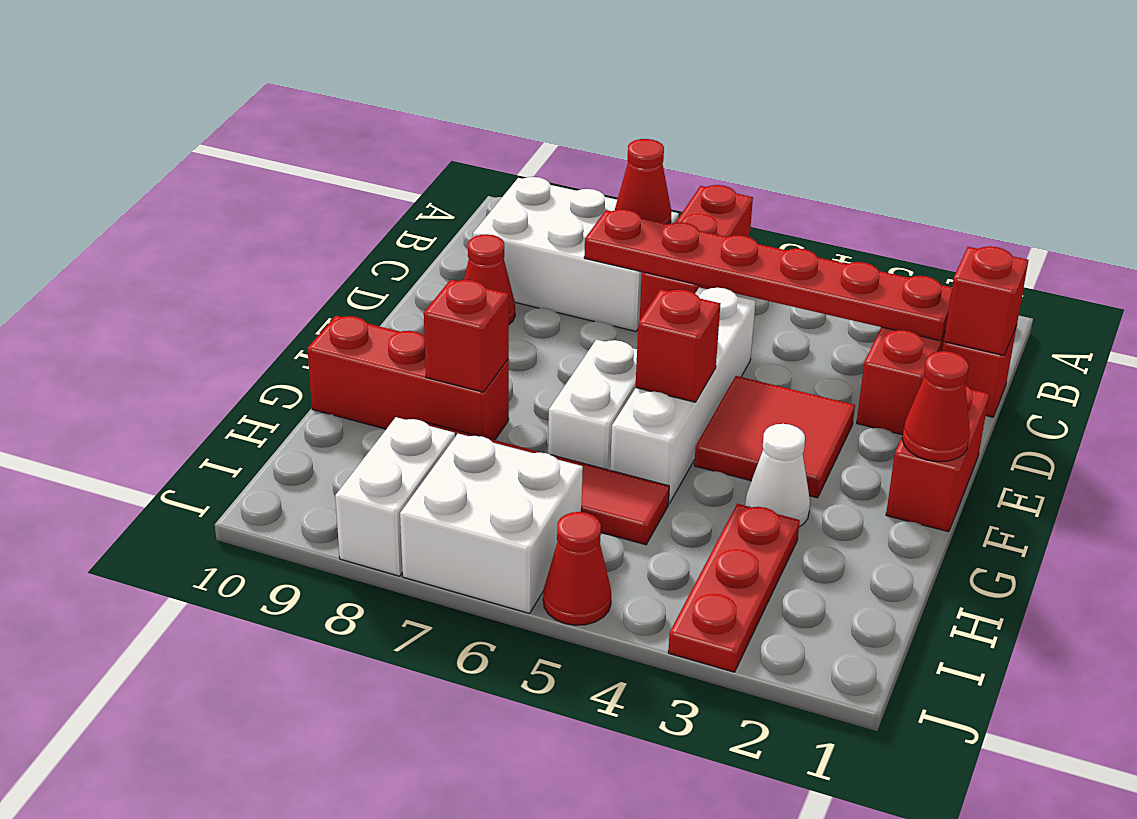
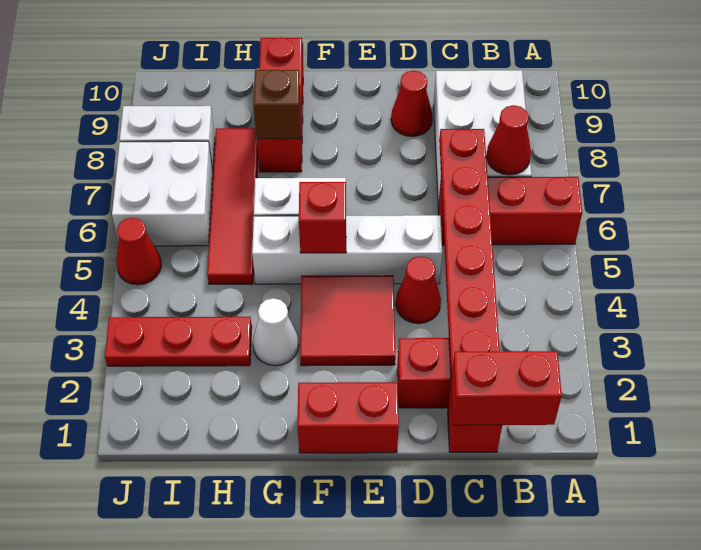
red brick C1 level 2 -> red brick B1:C1 level 2
red cone F1 level 2 -> red cone D4 level 1
red brick G8 level 2 -> brown brick G8 level 2

